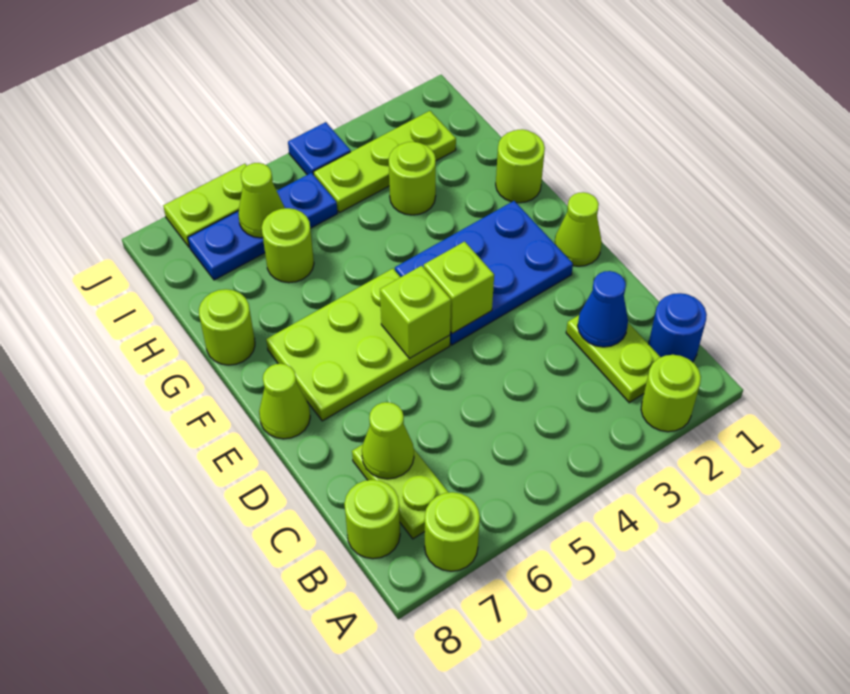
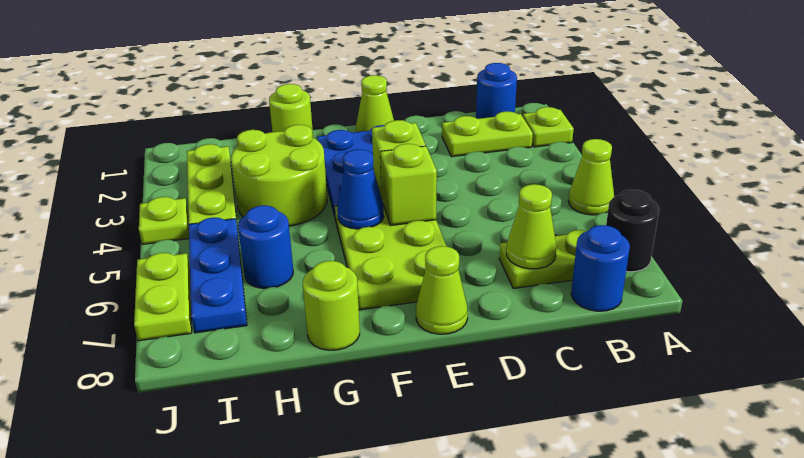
lime round brick A2 level 1 -> lime plate A2 level 1
lime round brick A7 level 1 -> black round brick A7 level 1
lime round brick B8 level 1 -> blue round brick B8 level 1
blue cone C2 level 2 -> blue cone F5 level 2
lime round brick H3 level 1 -> lime round brick G3:H4 level 1
lime round brick H6 level 1 -> blue round brick H6 level 1
lime cone I6 level 2 -> lime cone A5 level 1
blue plate J4 level 1 -> lime plate J4 level 1

